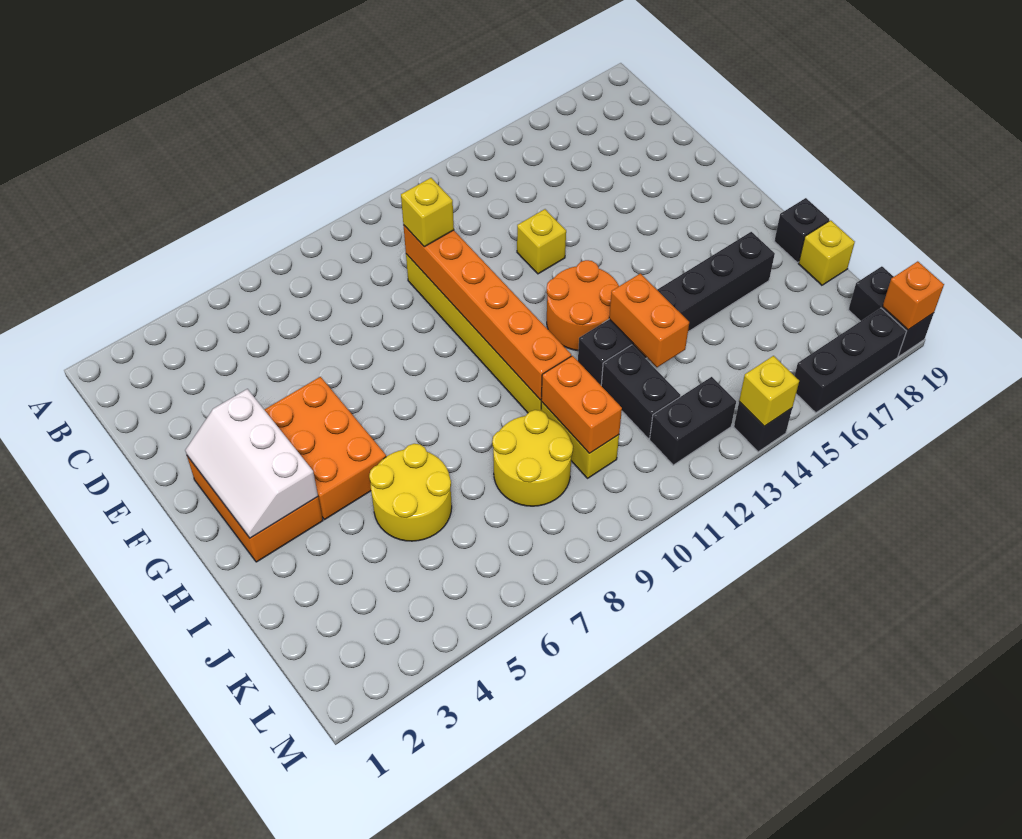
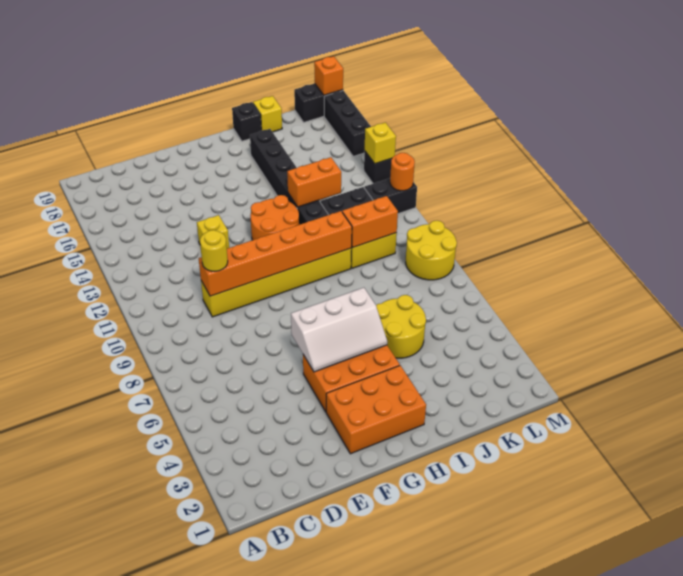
yellow brick D10 level 3 -> yellow round brick D10 level 3
white slope F2:H3 level 2 top 3 -> white slope F5:H6 level 2 top 6
yellow round brick J8:K9 level 1 -> yellow round brick L8:M9 level 1
black brick L12:L13 level 1 -> black brick L12:M12 level 1
none -> orange round brick M12 level 2

